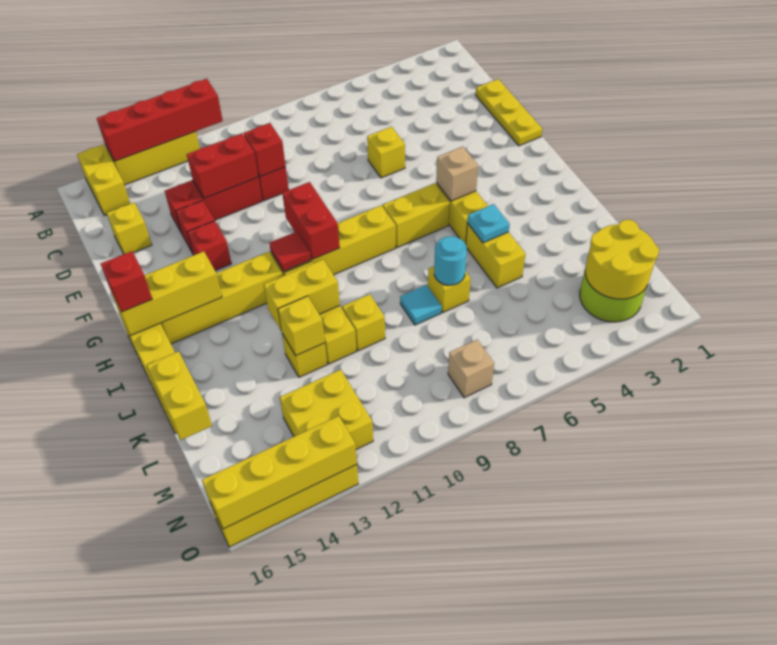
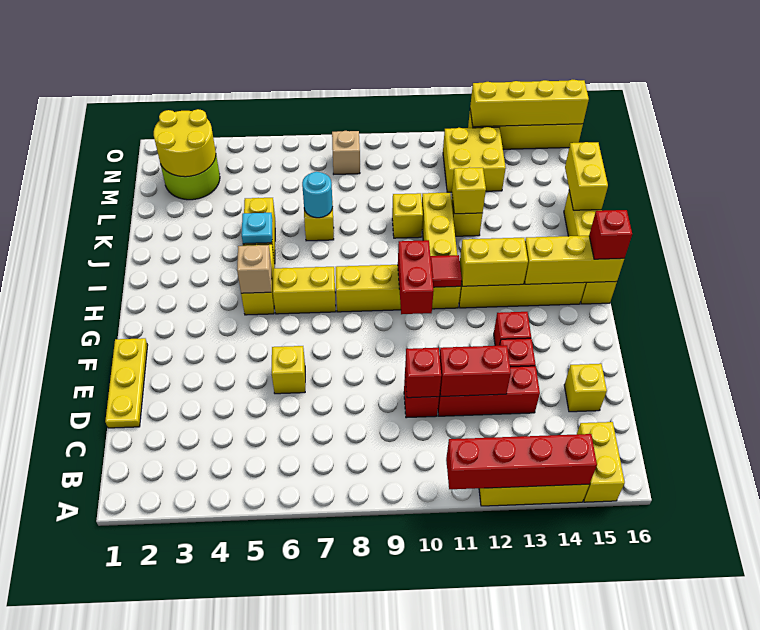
yellow brick J11:J12 level 2 -> yellow brick H12:H13 level 2
cyan tile K8 level 1 -> none

